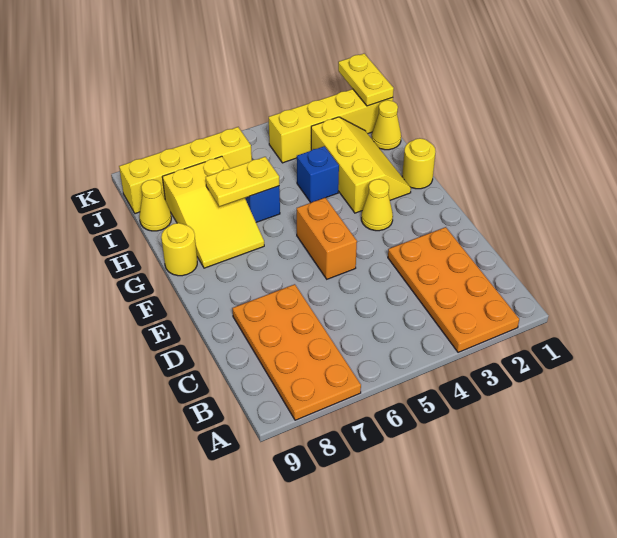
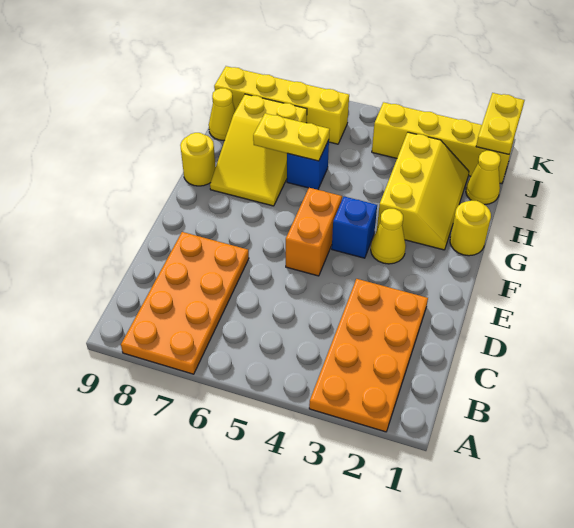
blue brick H4 level 1 -> blue brick F4 level 1

